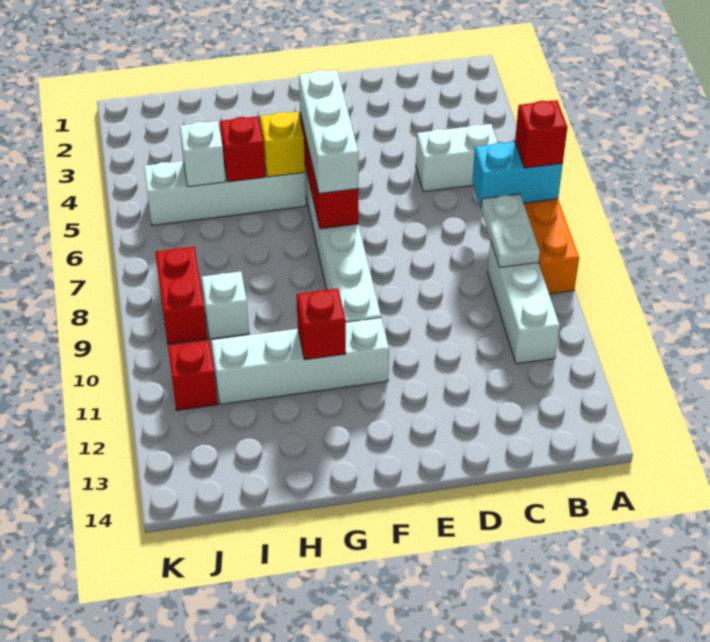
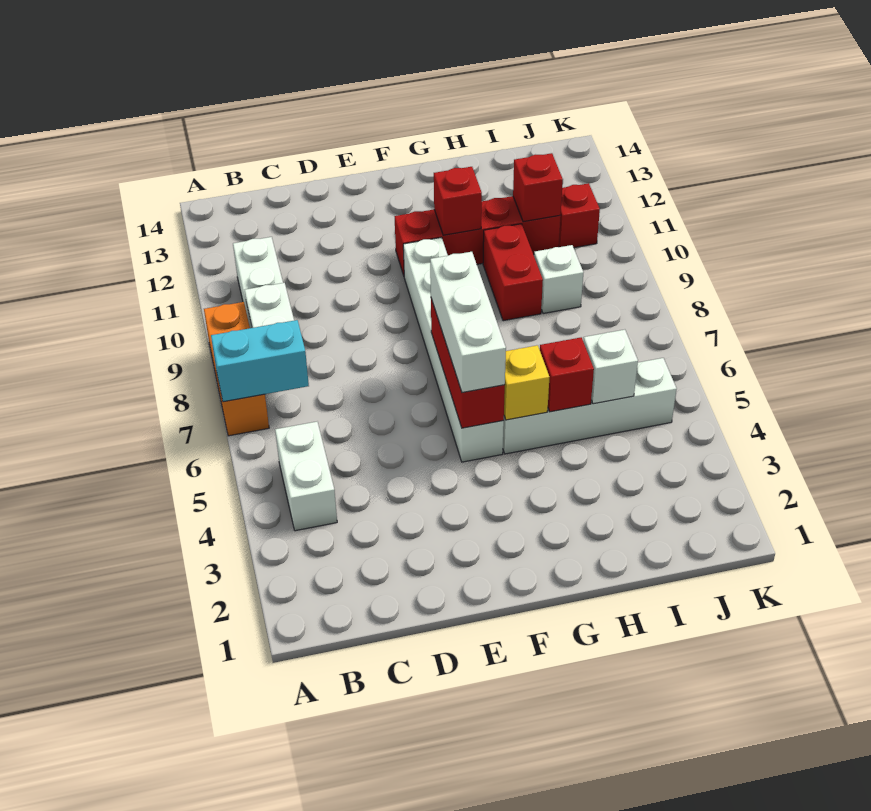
red brick A7 level 3 -> red brick I11 level 2
white brick B5:C5 level 1 -> white brick B4:B5 level 1
white brick F11:I11 level 1 -> red brick F11:I11 level 1
red brick J8:J9 level 1 -> red brick H9:H10 level 1

